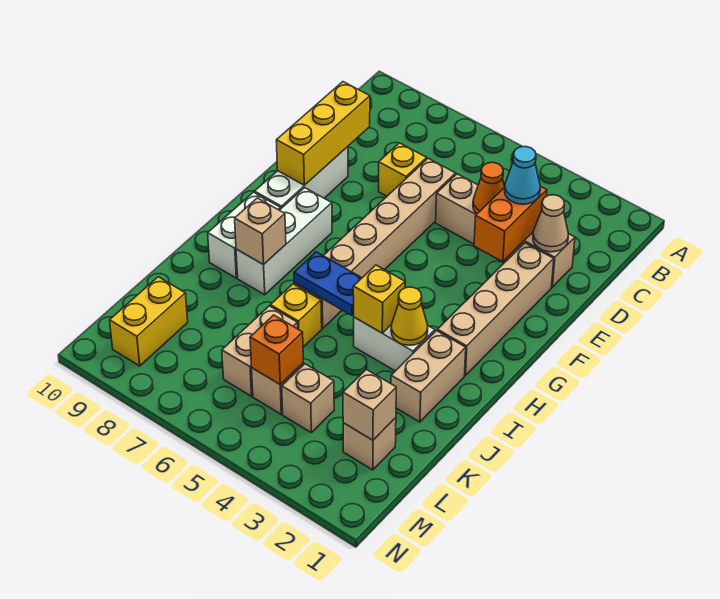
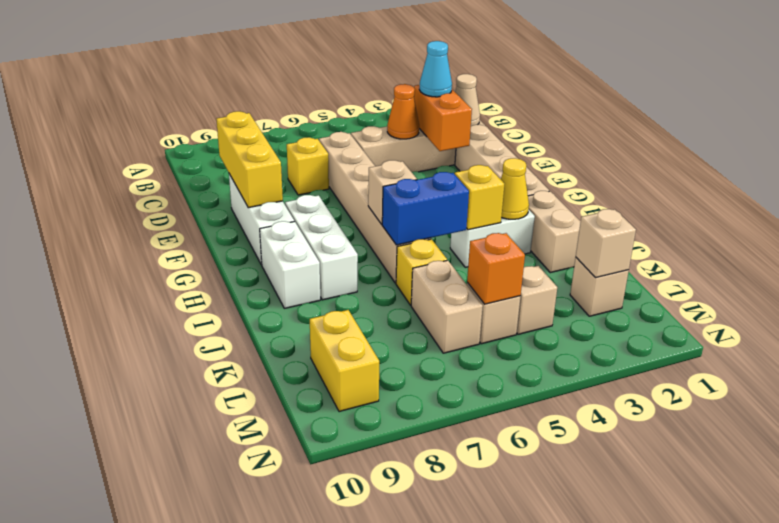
blue plate I5:I6 level 2 -> blue brick I5:I6 level 2
tan brick I8 level 2 -> tan brick H6 level 2

